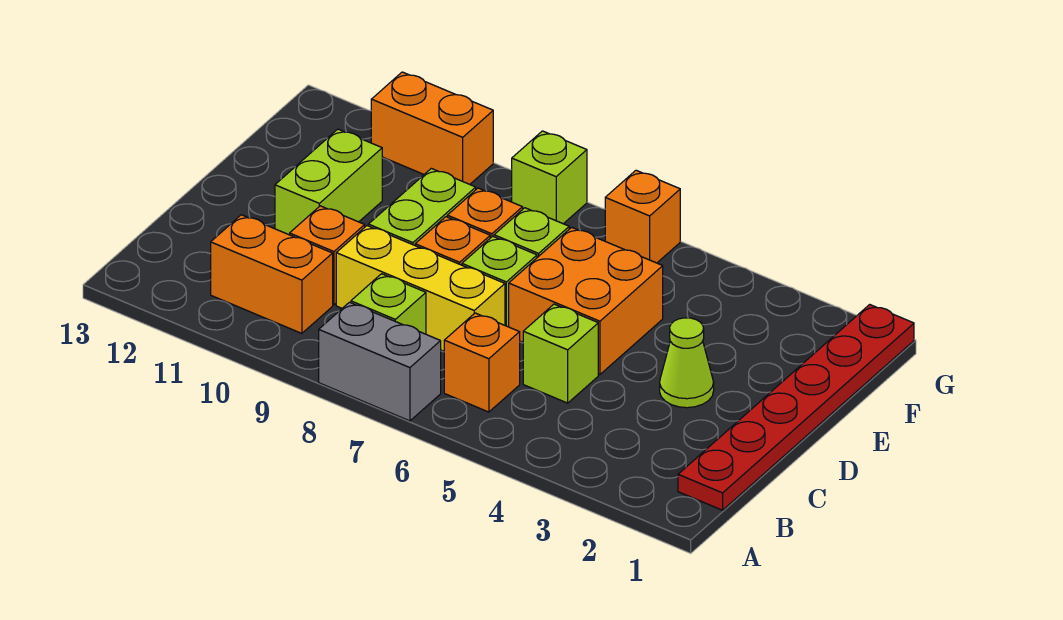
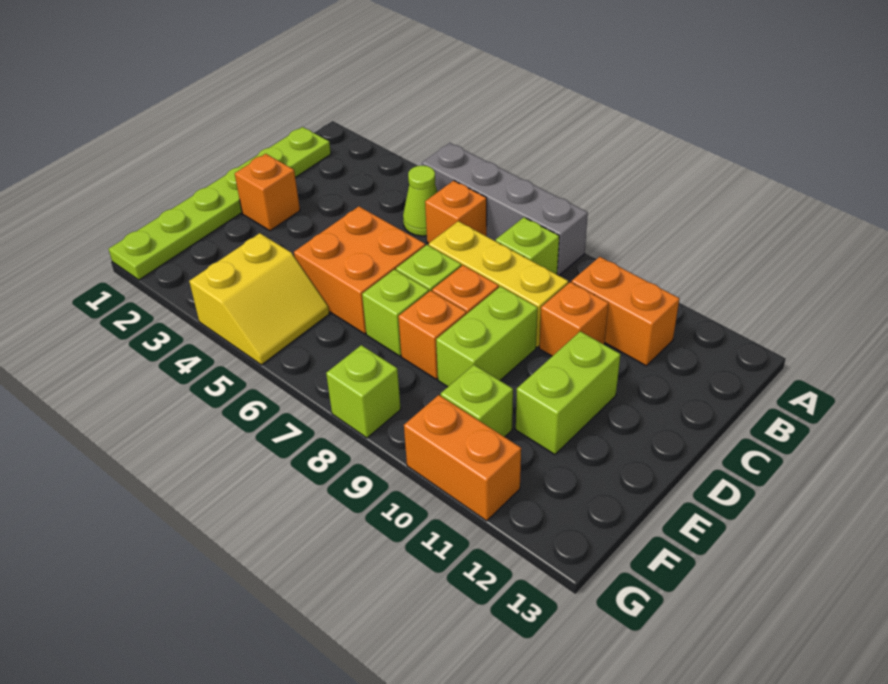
grey brick A7:A8 level 1 -> grey brick A5:A8 level 1
red plate B1:G1 level 1 -> lime plate B1:G1 level 1
lime brick C5 level 1 -> lime brick F10 level 1
lime cone D3 level 1 -> lime cone B5 level 1
none -> yellow slope F4:G5 level 1 top 4
orange brick G6 level 1 -> orange brick D2 level 1

